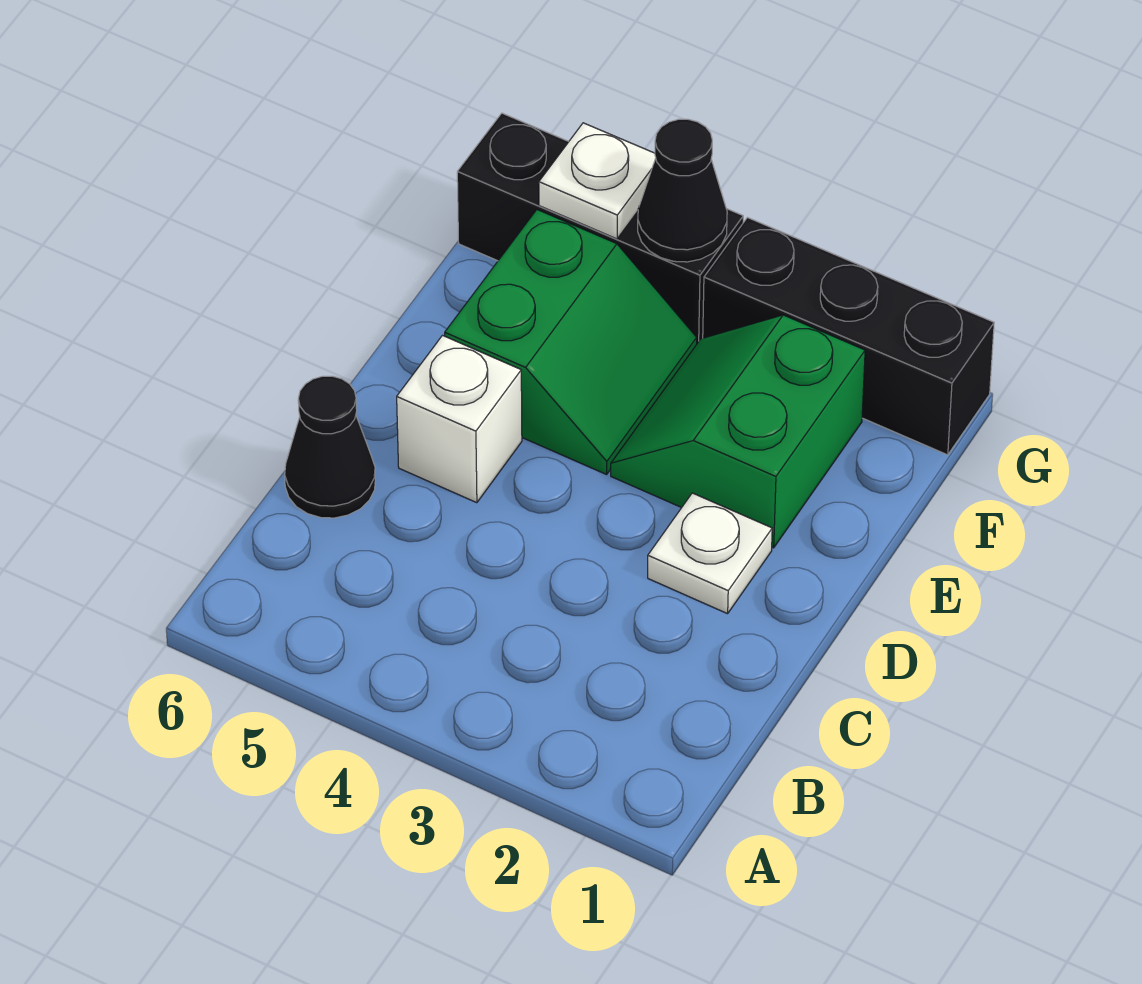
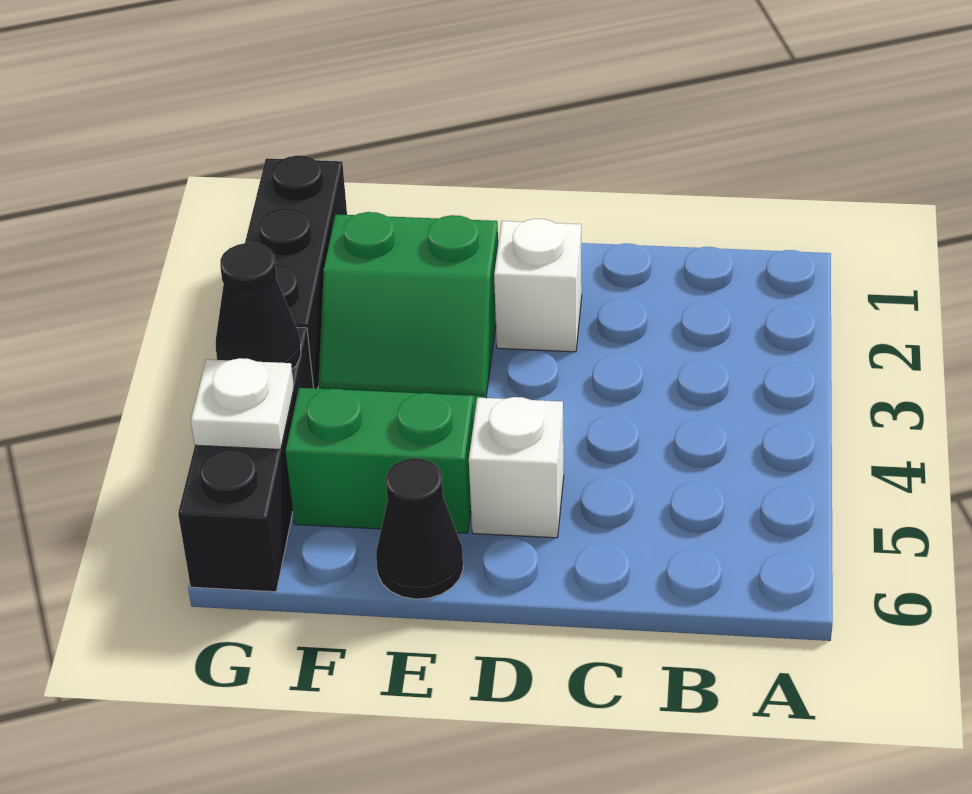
black cone C6 level 1 -> black cone E6 level 1
white plate D2 level 1 -> white brick D2 level 1

